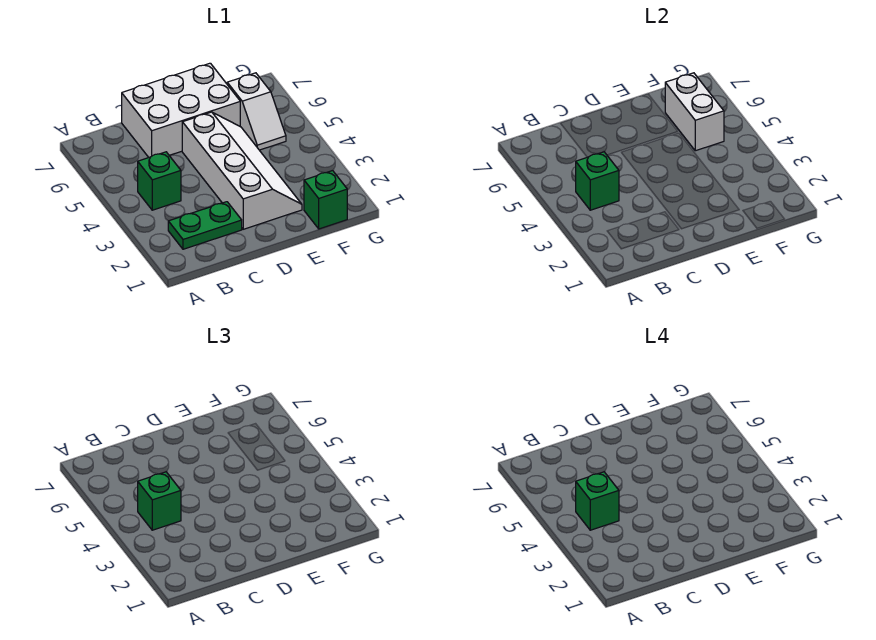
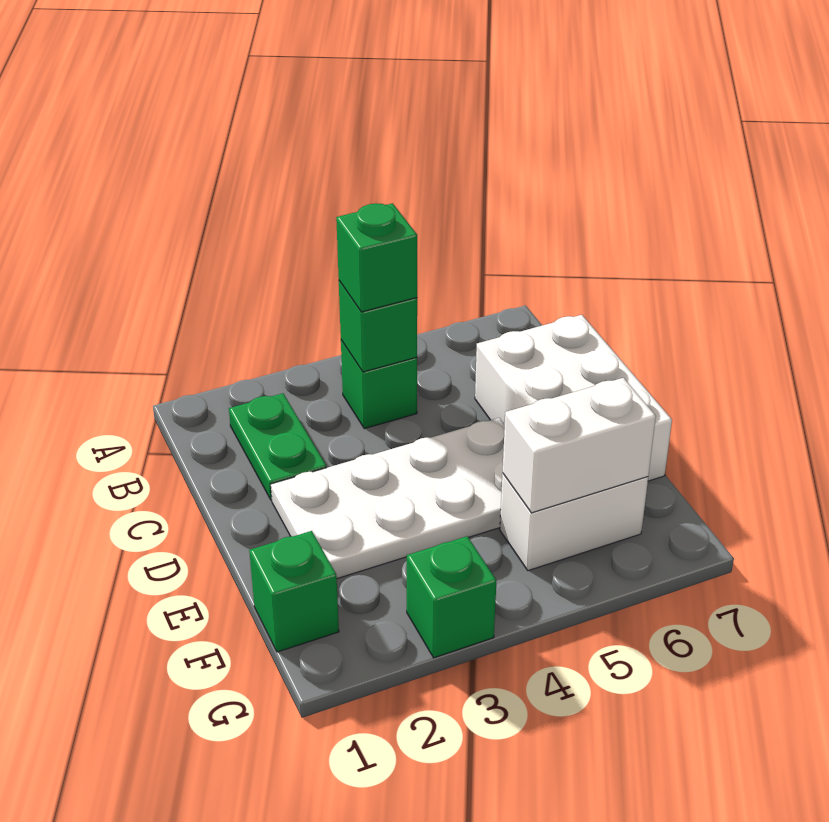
green brick B4 level 4 -> green brick G3 level 1
white slope D2:E5 level 1 top D -> white plate D2:E5 level 1
white slope F5:F6 level 1 top 6 -> white brick F5:F6 level 1

